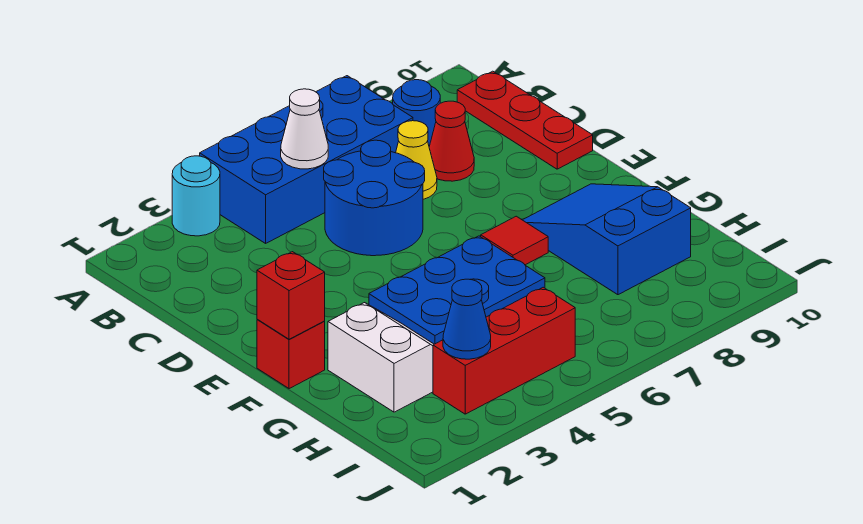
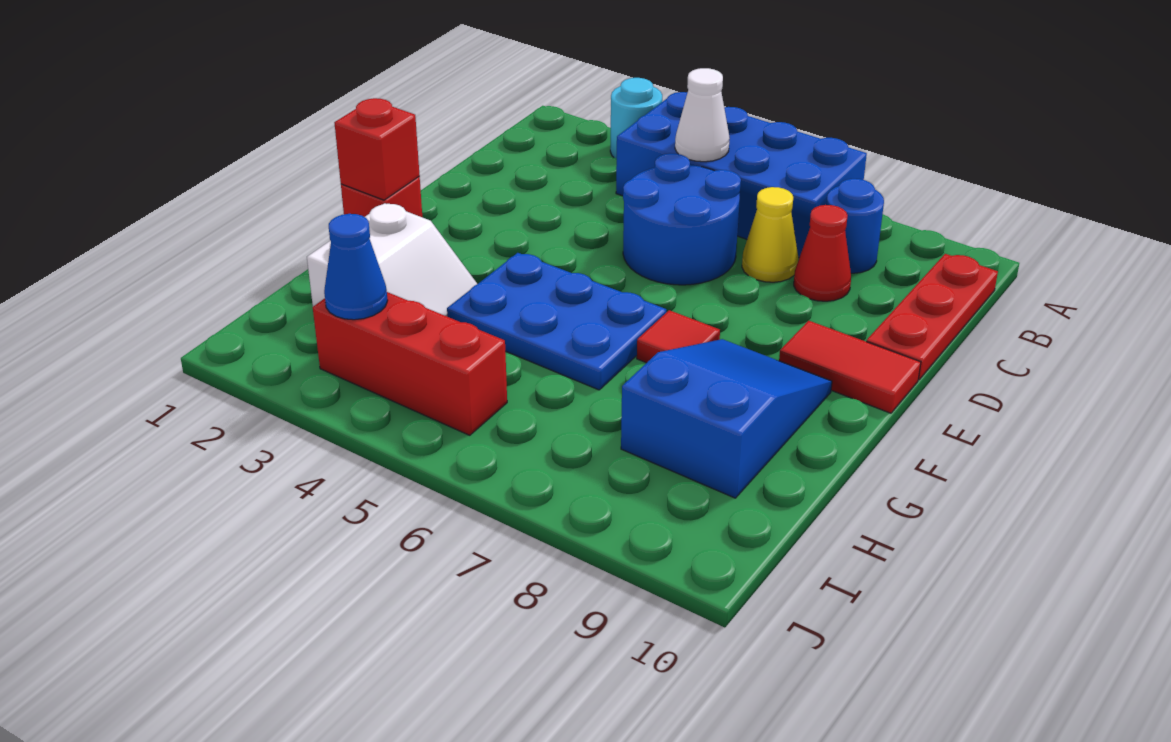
none -> red tile E9:E10 level 1

